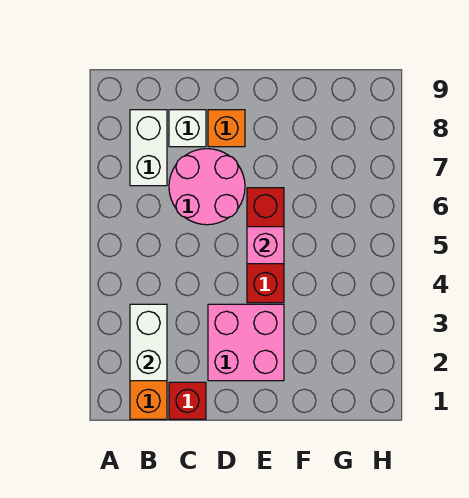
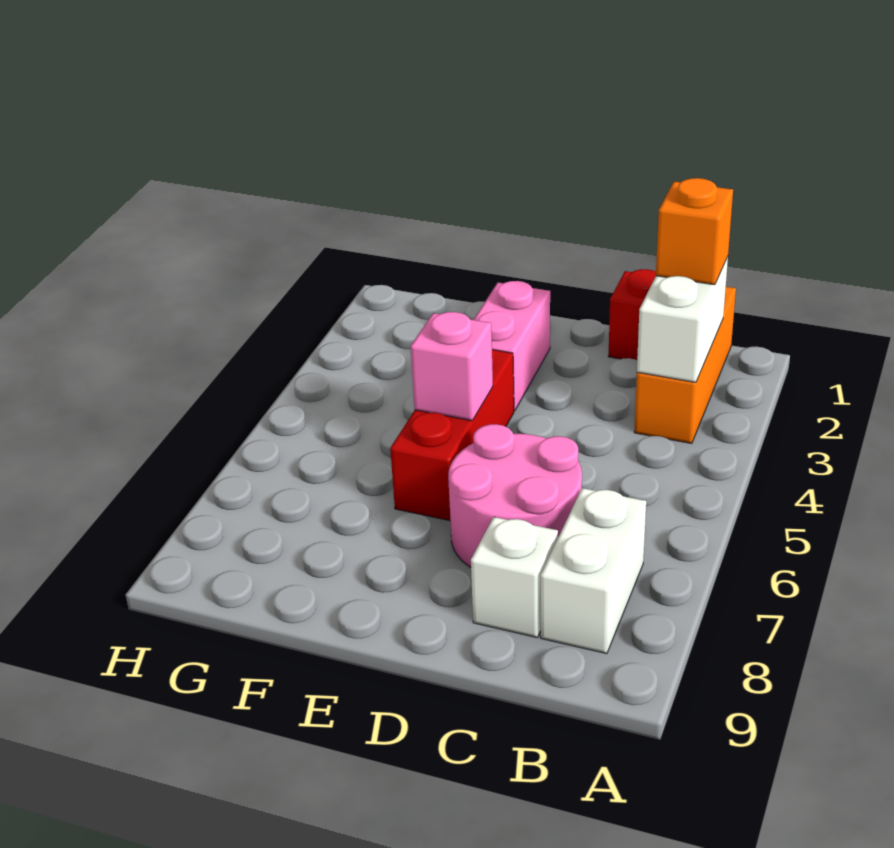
pink brick D2:E3 level 1 -> pink brick E2:E3 level 1
orange brick D8 level 1 -> orange brick B2 level 3

